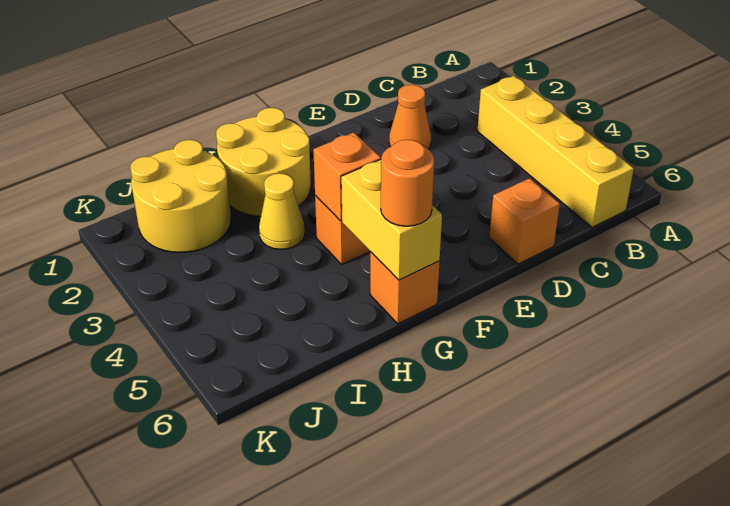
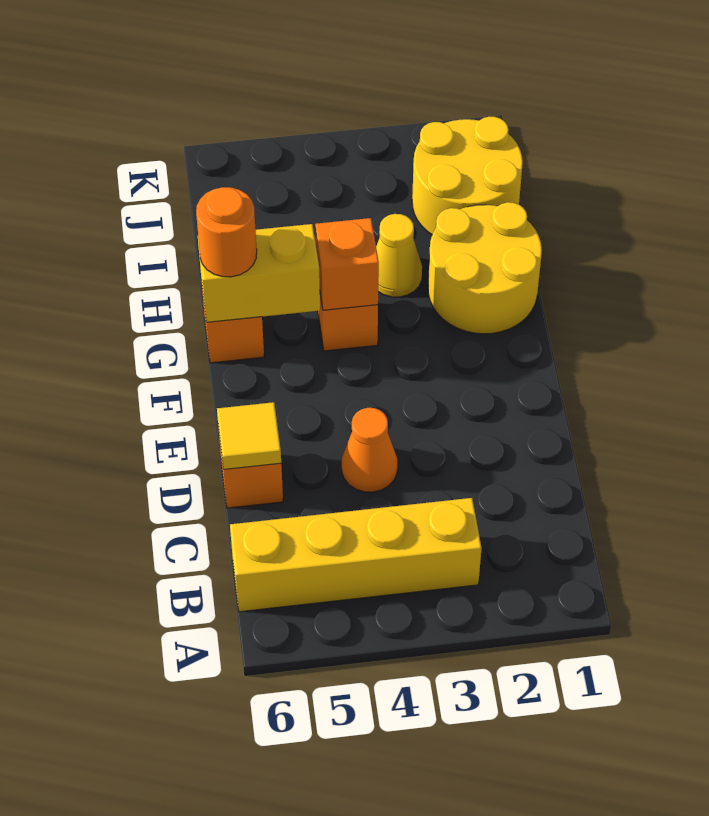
orange cone D2 level 1 -> orange cone D4 level 1
none -> yellow tile D6 level 2

